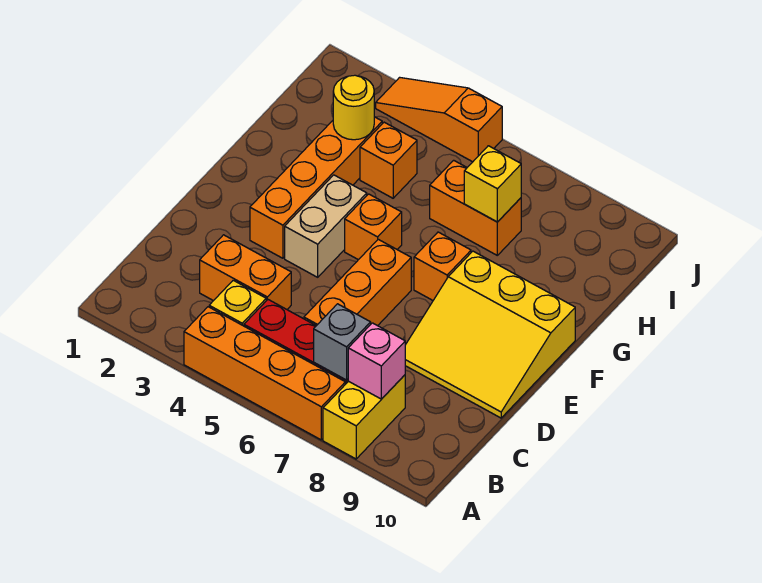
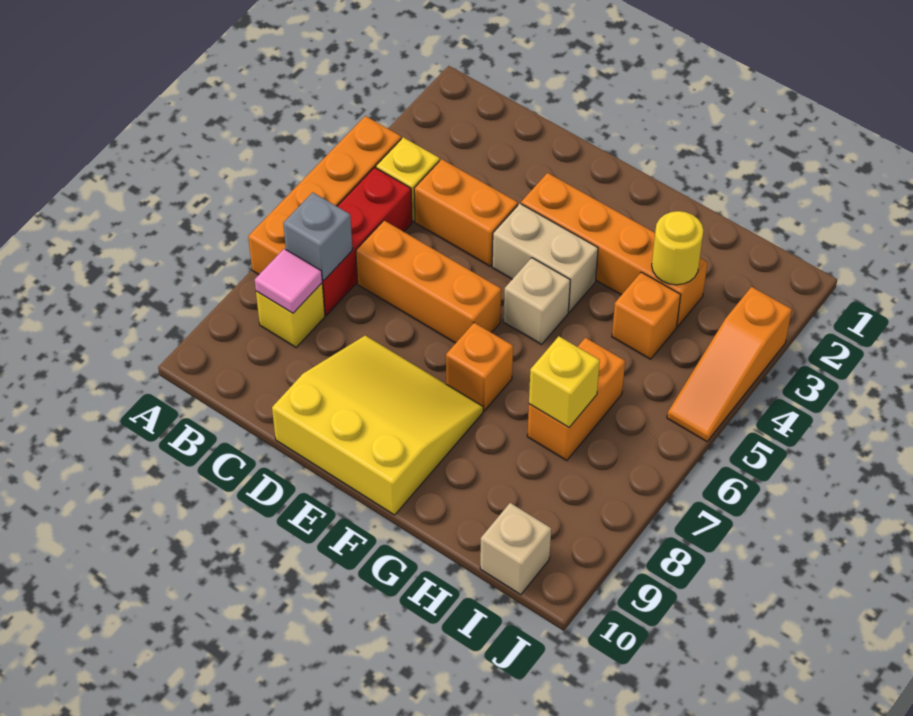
yellow brick A8:B8 level 1 -> yellow brick B8 level 1
pink brick B8 level 2 -> pink tile B8 level 2
orange brick C3:C4 level 1 -> orange brick C4:D4 level 1
yellow slope D8:F10 level 1 top F -> yellow slope D8:F10 level 1 top 10
orange brick F5 level 1 -> tan brick F5 level 1
none -> tan brick I10 level 1
orange slope J3:J5 level 1 top 5 -> orange slope J3:J5 level 1 top 3

